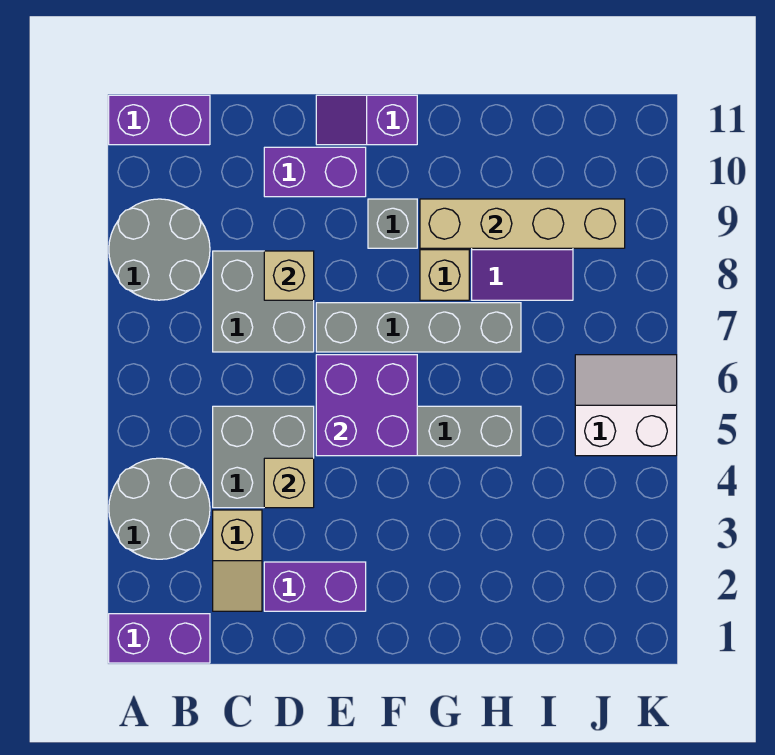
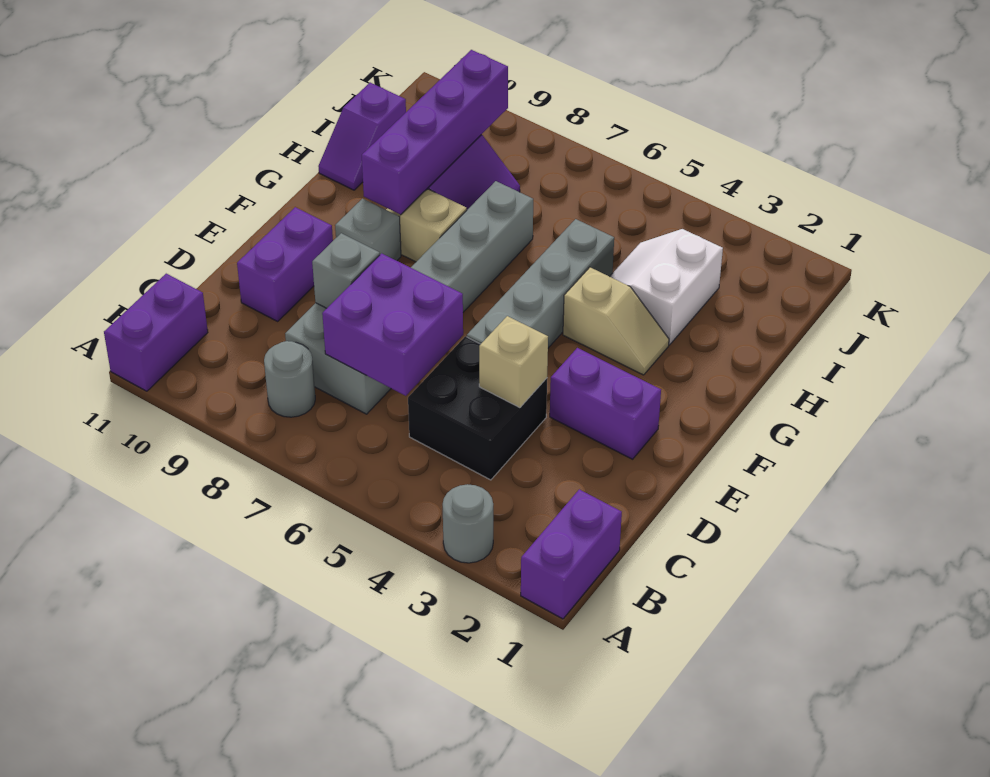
grey round brick A3:B4 level 1 -> grey round brick A3 level 1
grey round brick A8:B9 level 1 -> grey round brick B8 level 1
tan slope C2:C3 level 1 top 3 -> tan slope G3:G4 level 1 top 4
grey brick C4:D5 level 1 -> black brick C4:D5 level 1
purple brick D2:E2 level 1 -> purple brick E2:E3 level 1
tan brick D8 level 2 -> grey brick D8 level 2
purple brick E5:F6 level 2 -> purple brick C6:D7 level 2
purple slope E11:F11 level 1 top F -> purple slope H11:I11 level 1 top I
tan brick G9:J9 level 2 -> purple brick G9:J9 level 2
white slope J5:K6 level 1 top 5 -> white slope H3:I4 level 1 top 3

